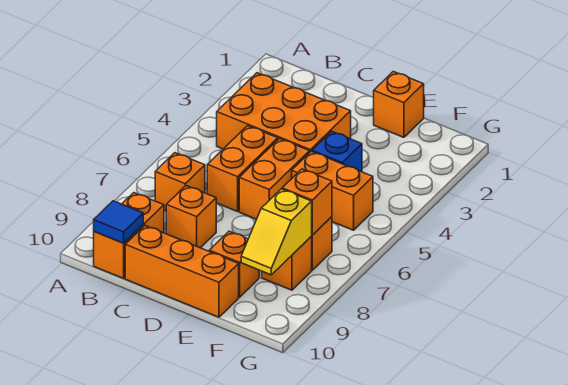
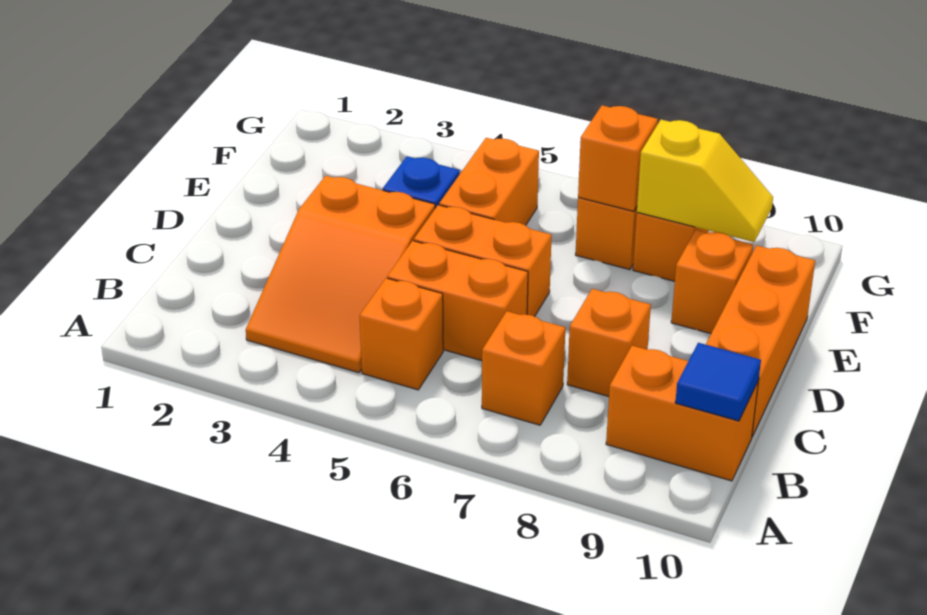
orange brick B3:D4 level 1 -> orange slope B3:D4 level 1 top D
orange brick E1 level 1 -> orange brick B5 level 1

